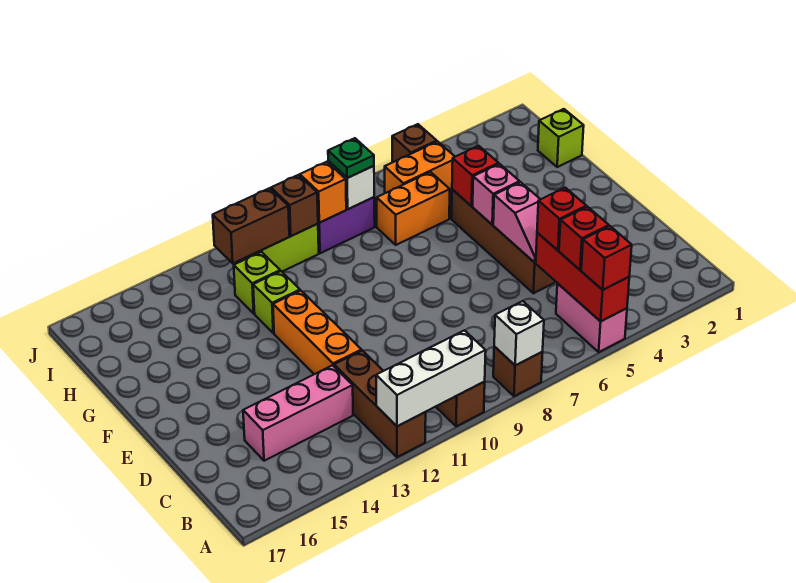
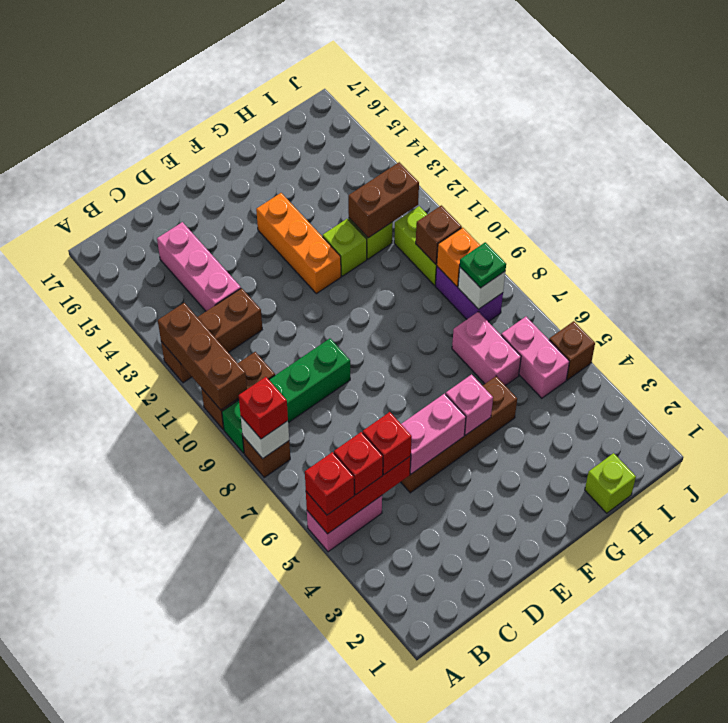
none -> green brick A9:D9 level 1
white brick A10:A12 level 2 -> brown brick A10:A12 level 2
pink slope D5:E5 level 2 top E -> pink brick D5:E5 level 2
orange brick D12:F12 level 1 -> orange brick F12:F14 level 1
red brick G5 level 2 -> red brick A8 level 3
orange brick H6:H7 level 1 -> pink brick H6:H7 level 1
orange brick I5:I6 level 1 -> pink brick I5:I6 level 1
brown brick I11:I12 level 2 -> brown brick H12:I12 level 2

